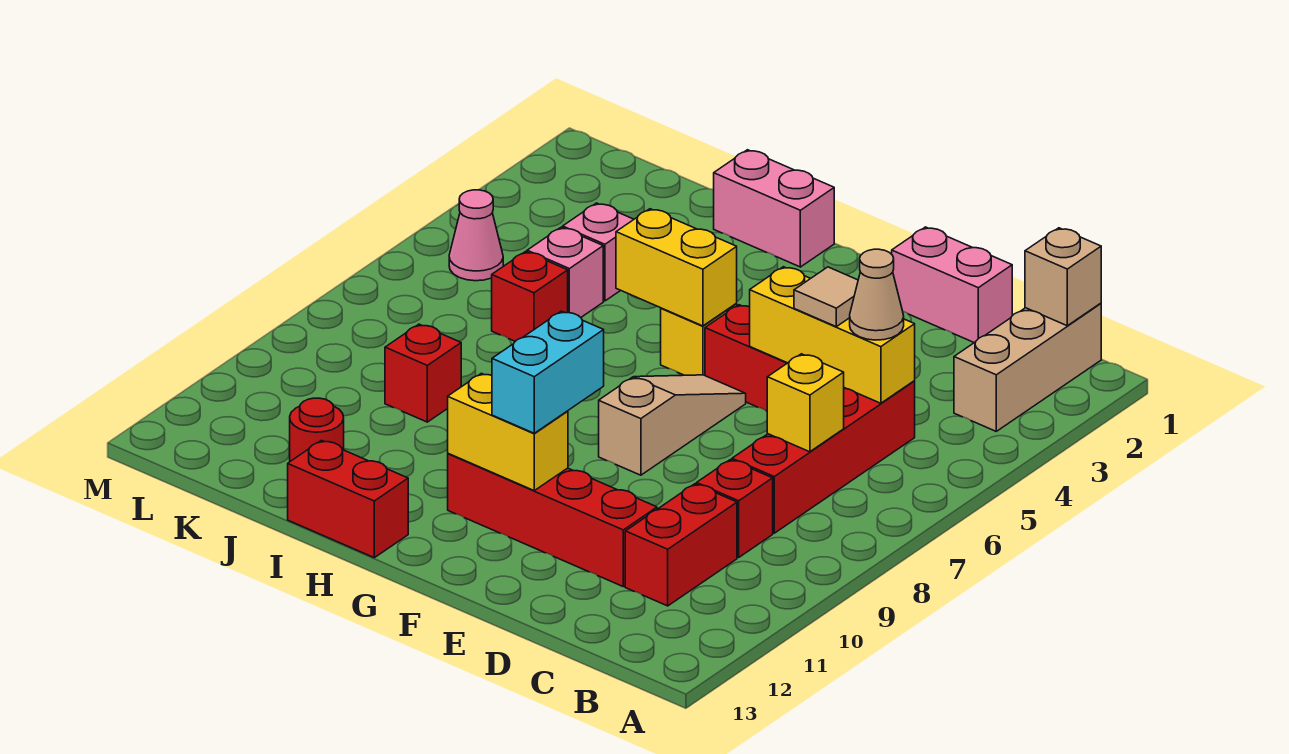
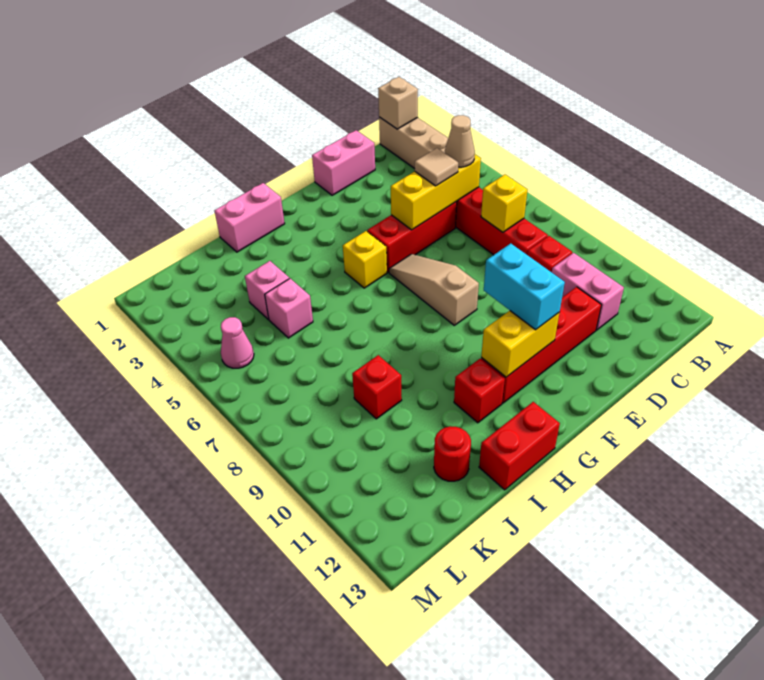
red brick C10:C11 level 1 -> pink brick C10:C11 level 1
yellow brick G5:H5 level 2 -> none
red brick J6 level 1 -> red brick H11 level 1

